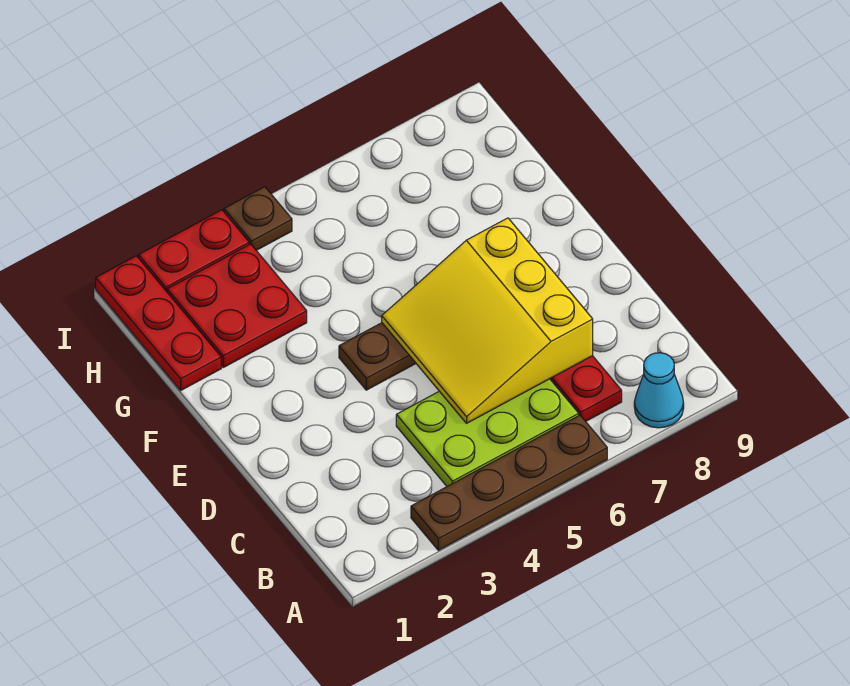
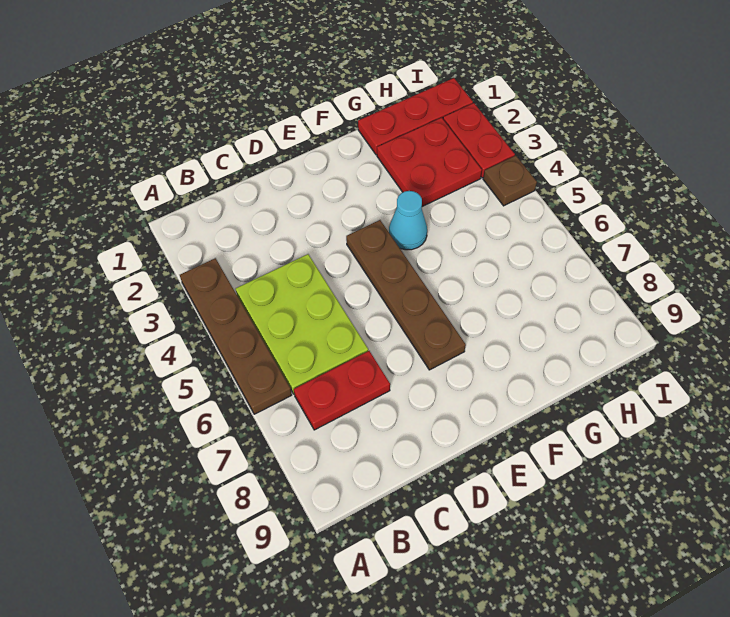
cyan cone A8 level 1 -> cyan cone F4 level 1
yellow slope C5:E7 level 2 top 7 -> none

